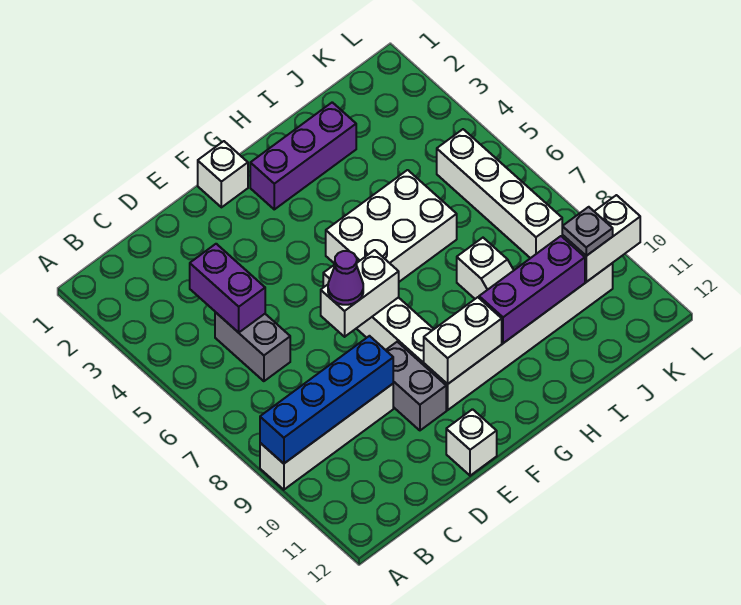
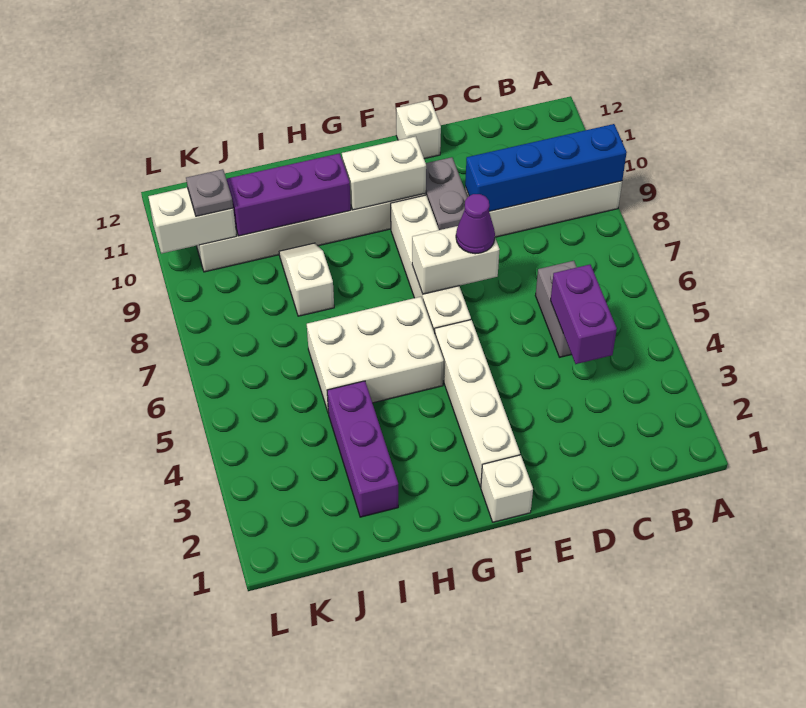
purple brick G2:I2 level 1 -> purple brick I2:I4 level 1
white brick K5:K8 level 1 -> white brick F2:F5 level 1

